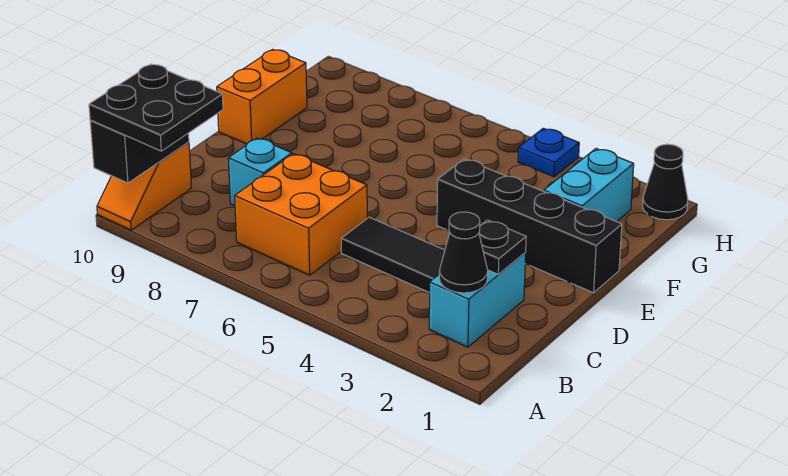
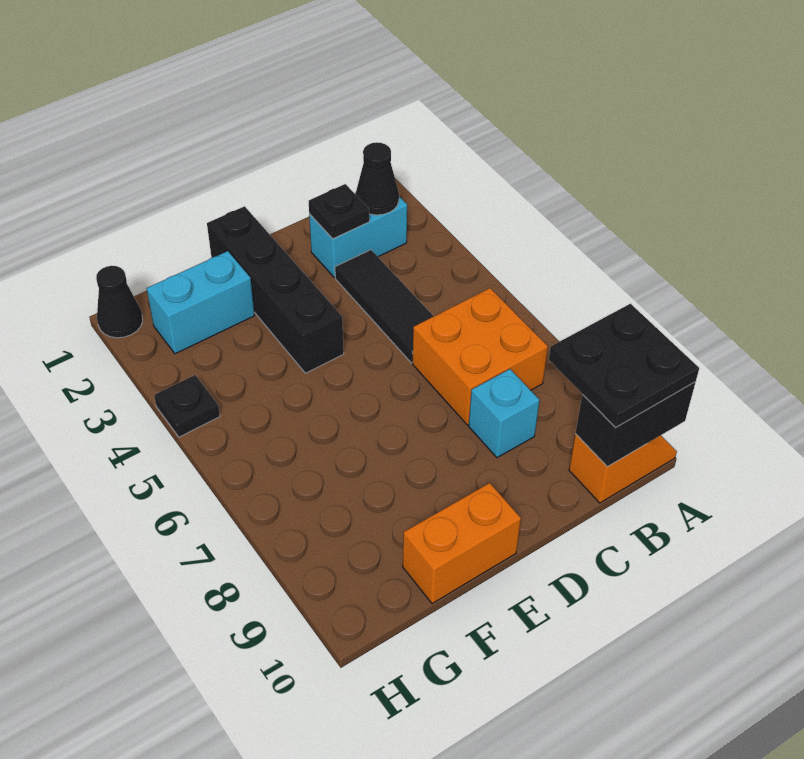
blue plate H4 level 1 -> black plate H4 level 1

